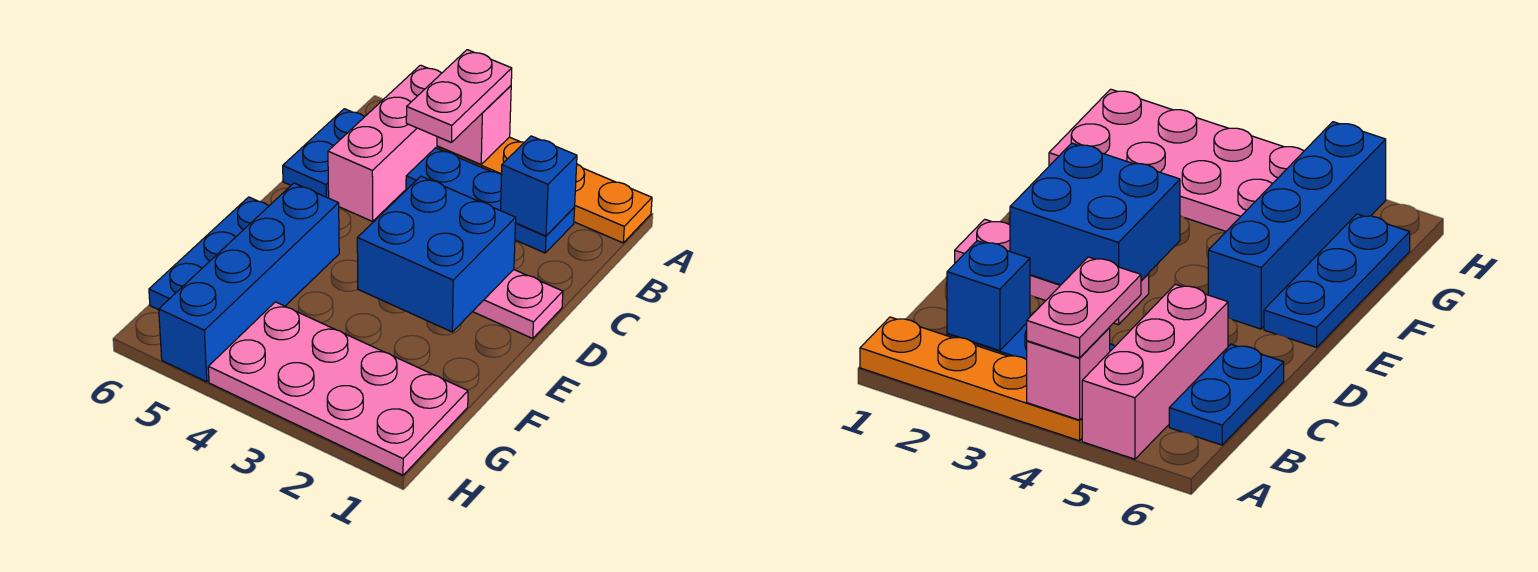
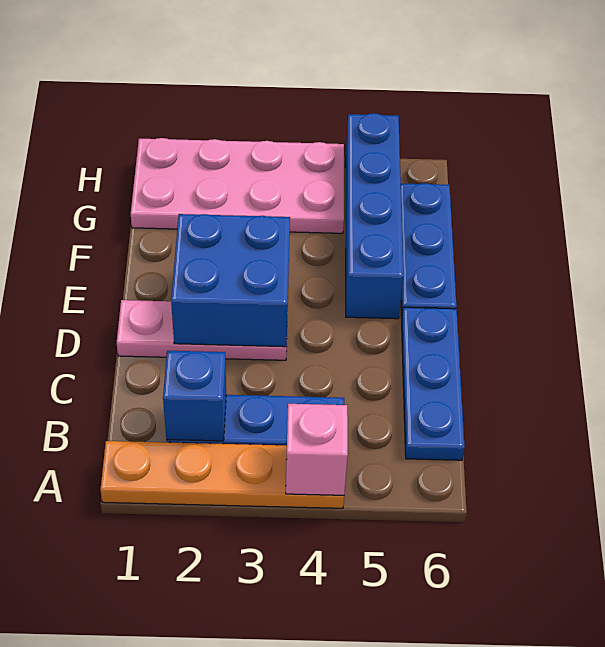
pink plate A4:B4 level 3 -> none
pink brick A5:C5 level 1 -> none
blue plate B6:C6 level 1 -> blue plate B6:D6 level 1

